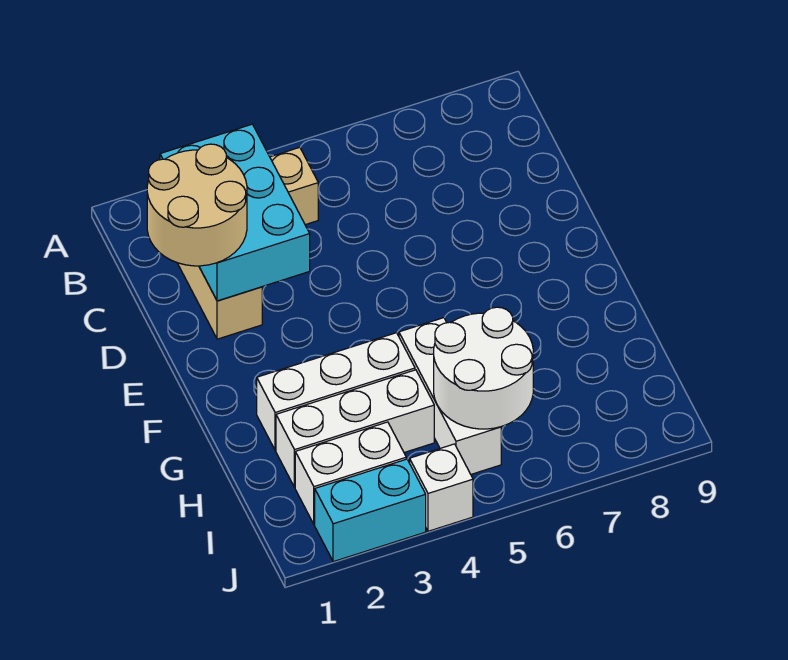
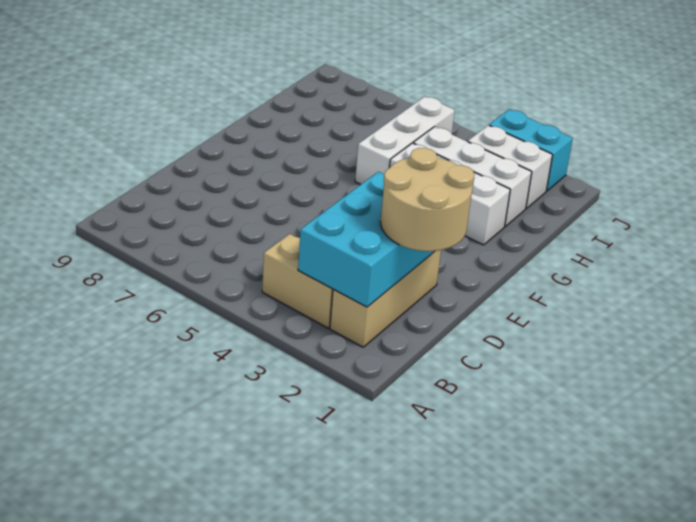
white round brick H5:I6 level 2 -> none
white brick J4 level 1 -> none

